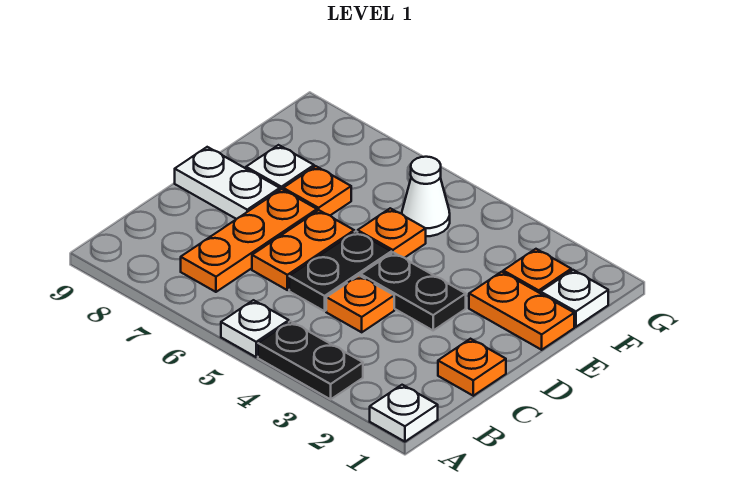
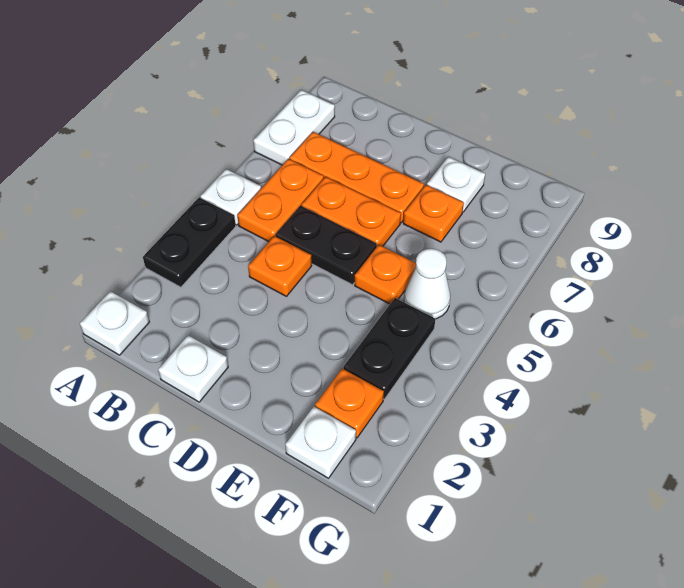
orange plate C1 level 1 -> white plate C1 level 1
black plate D3:D4 level 1 -> black plate F3:F4 level 1
white plate D8:D9 level 1 -> white plate A7:A8 level 1
orange plate E1:E2 level 1 -> orange plate B5:B6 level 1

